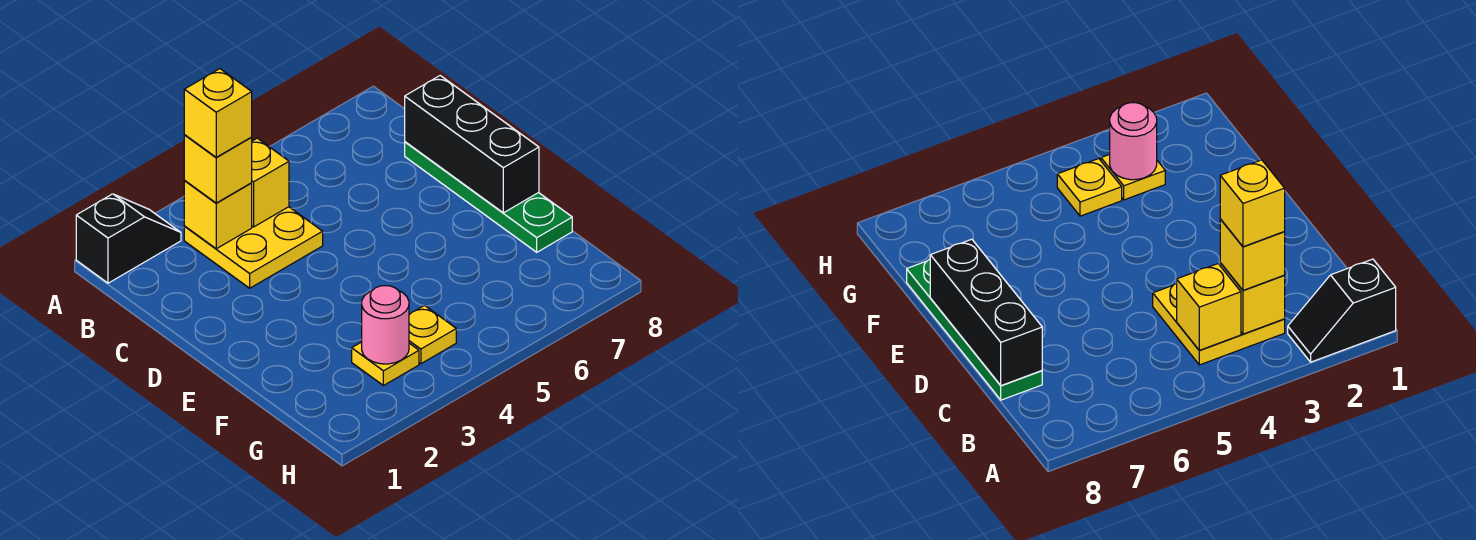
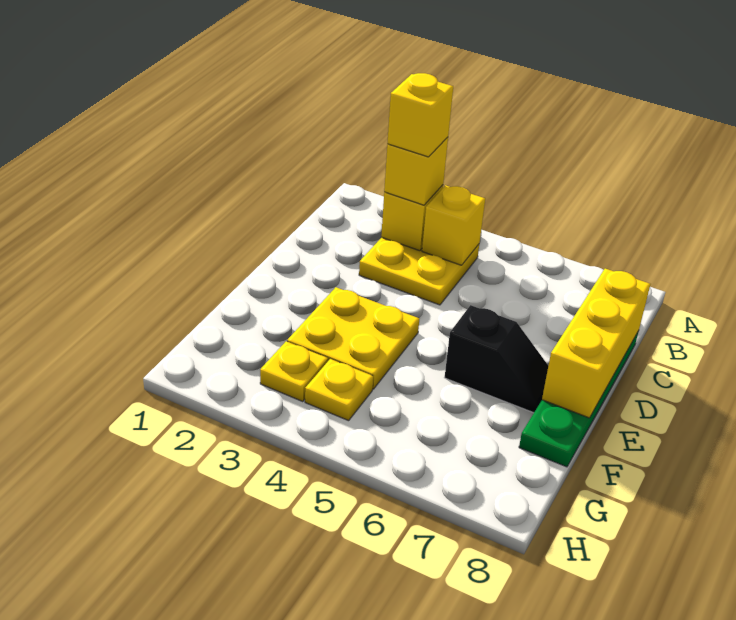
black slope A1:A2 level 1 top 1 -> black slope E6:E7 level 1 top 6
black brick C8:E8 level 2 -> yellow brick C8:E8 level 2
none -> yellow plate E3:F4 level 1
pink round brick G3 level 2 -> none

